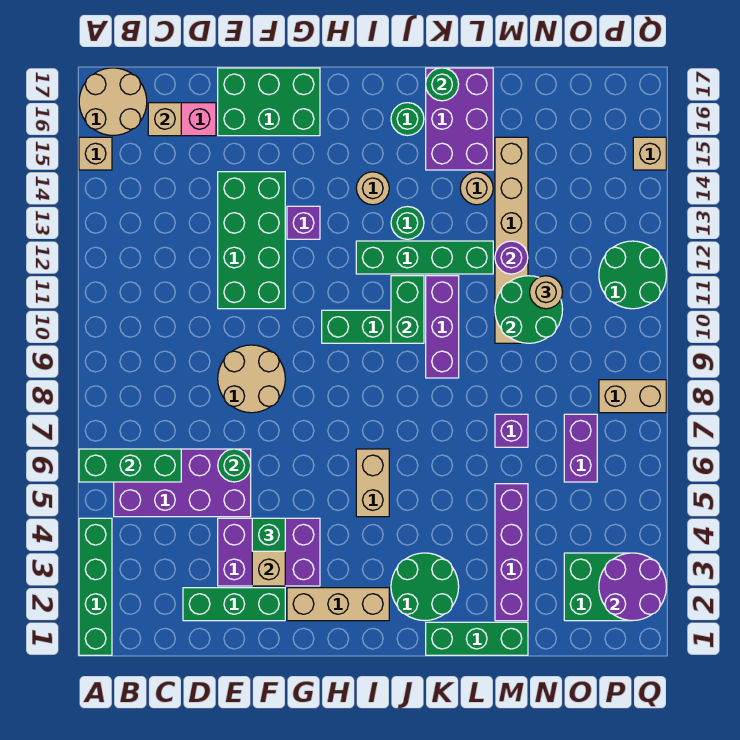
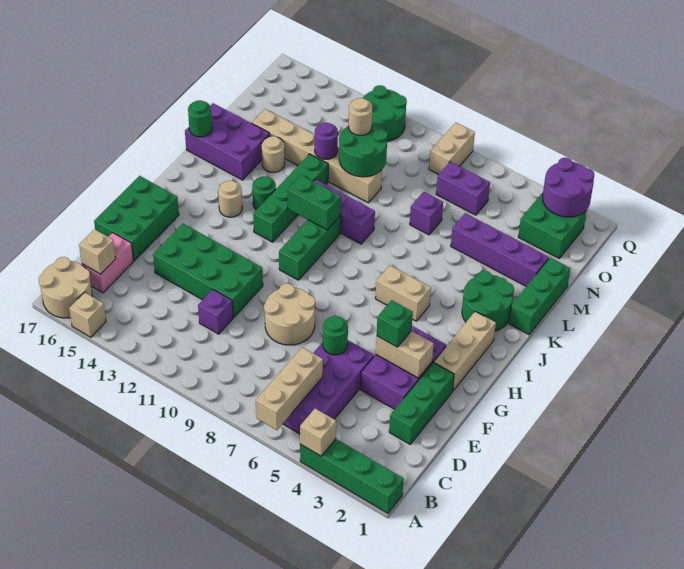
green brick A6:C6 level 2 -> tan brick A6:C6 level 2
purple brick G13 level 1 -> purple brick D11 level 1
green round brick J16 level 1 -> none
tan brick Q15 level 1 -> tan brick A4 level 2

